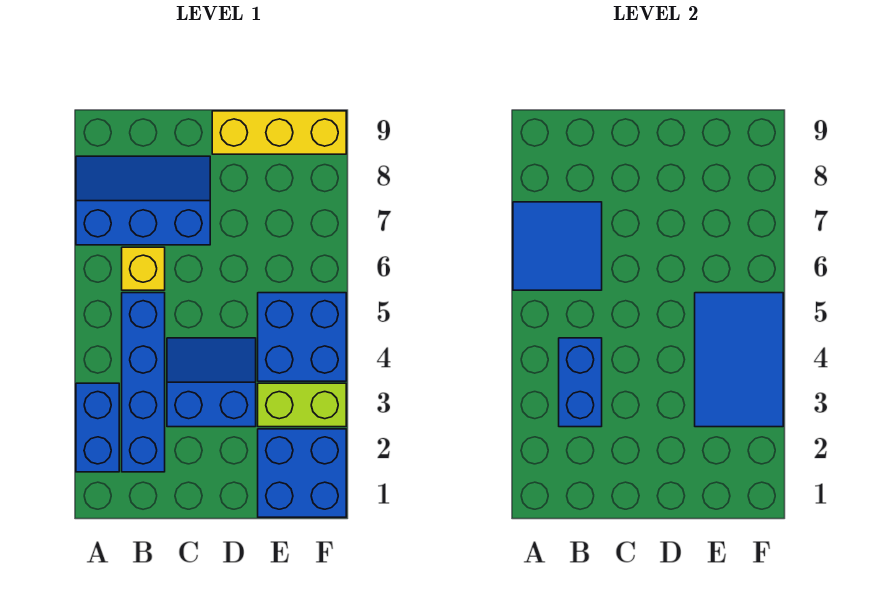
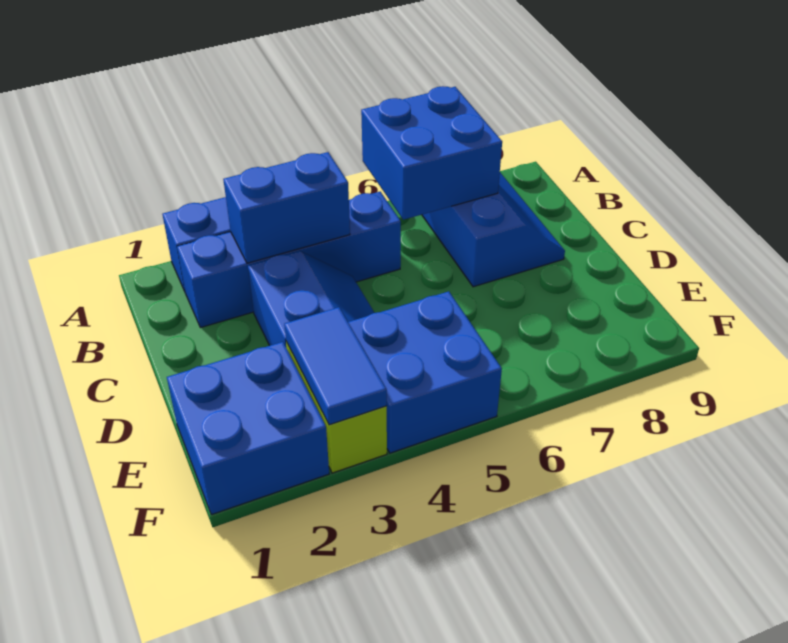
blue tile A6:B7 level 2 -> blue brick A6:B7 level 2
yellow brick B6 level 1 -> none
yellow brick D9:F9 level 1 -> none
blue tile E3:F5 level 2 -> blue tile E3:F3 level 2

